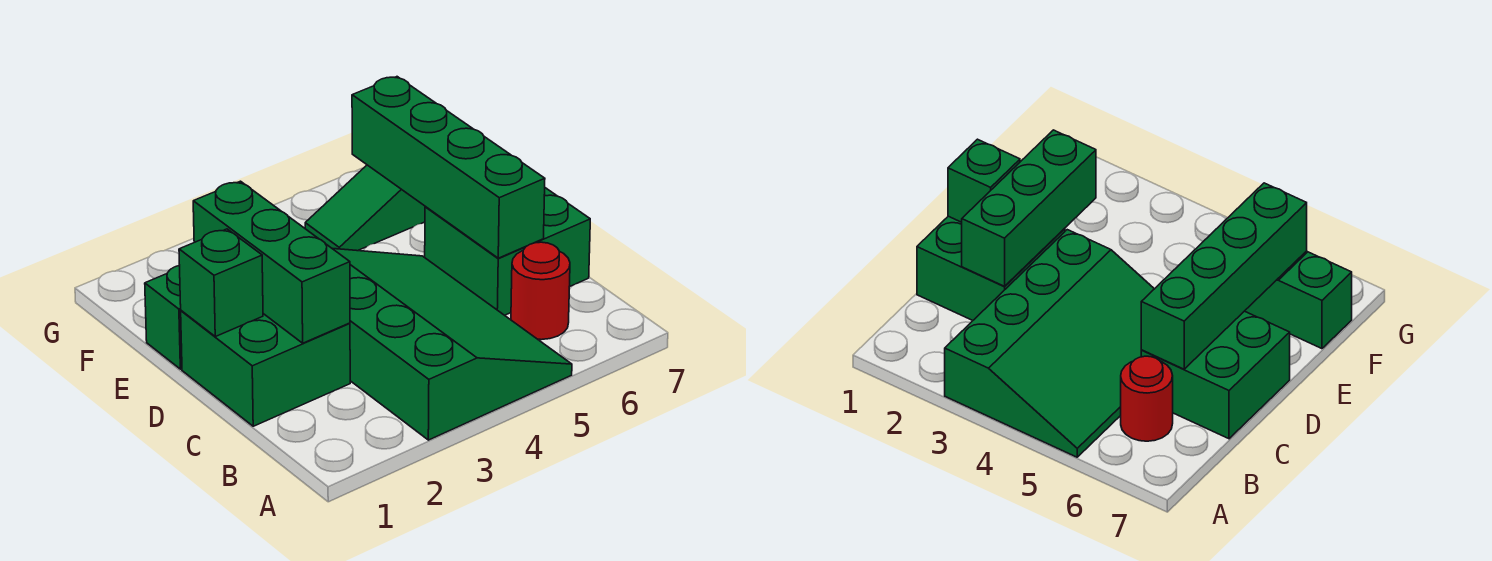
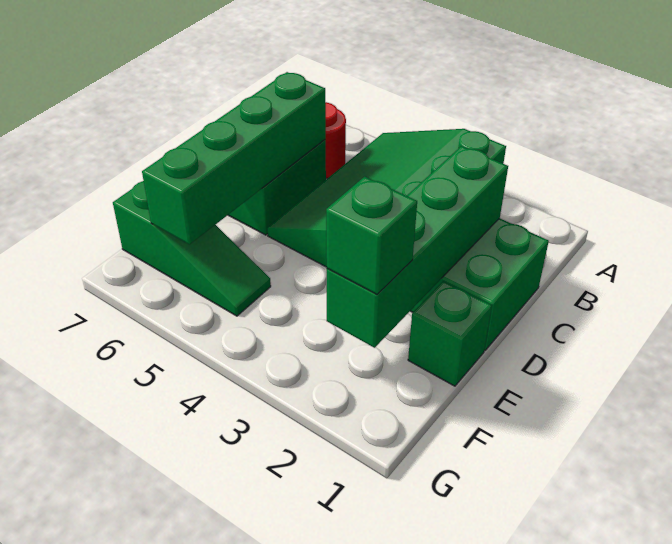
green brick C2:E2 level 2 -> green brick C2:F2 level 2
green brick D1 level 2 -> green brick F2 level 3

